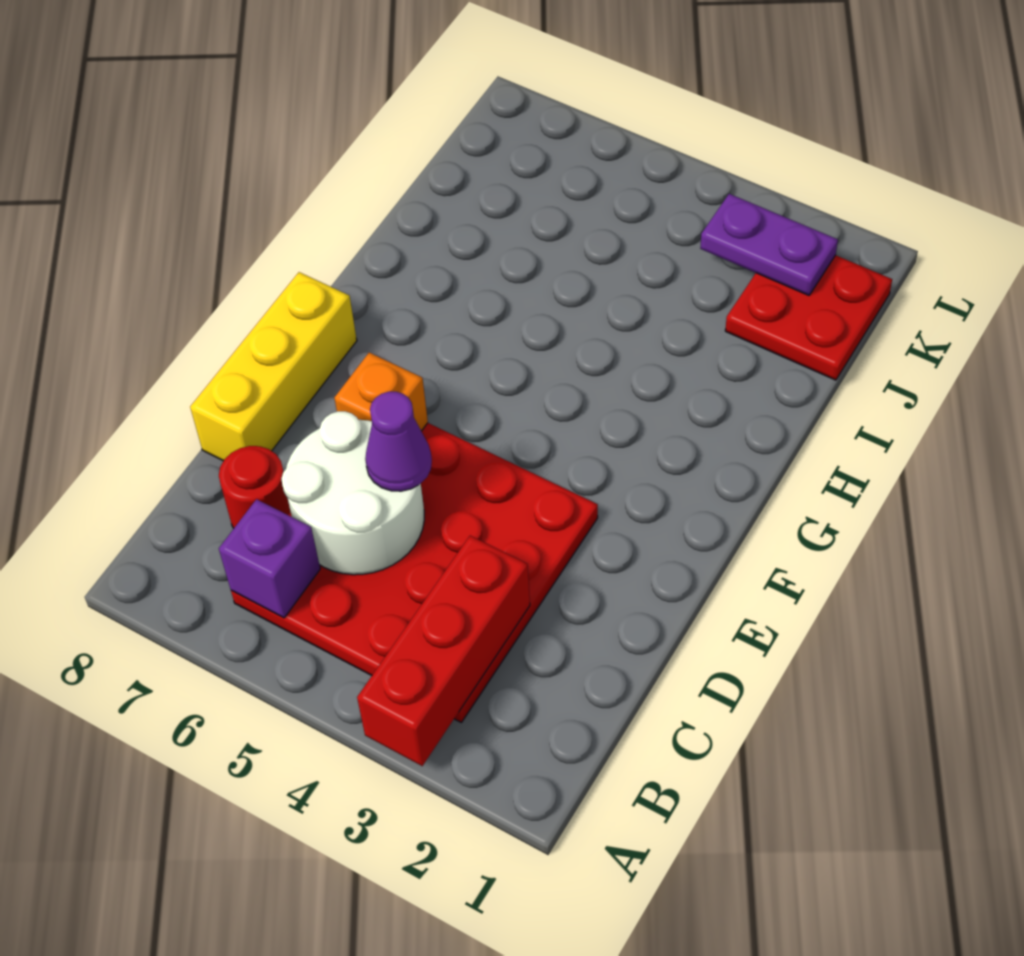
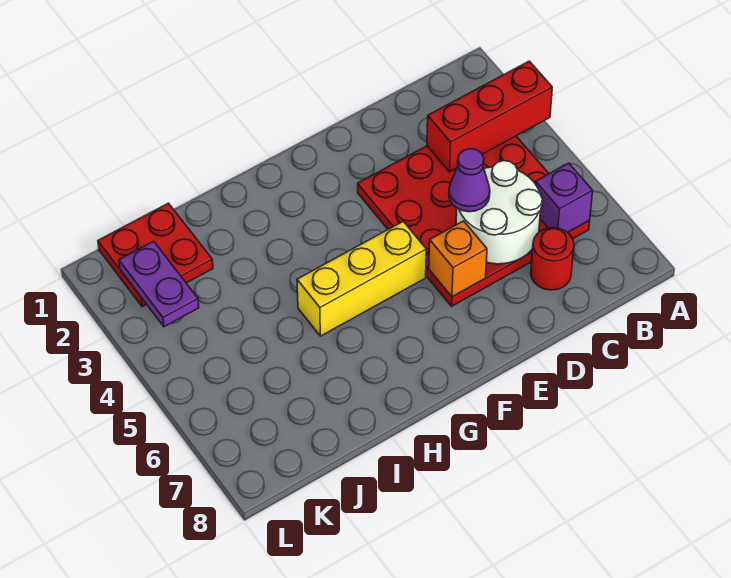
yellow brick D8:F8 level 1 -> yellow brick F5:H5 level 1

